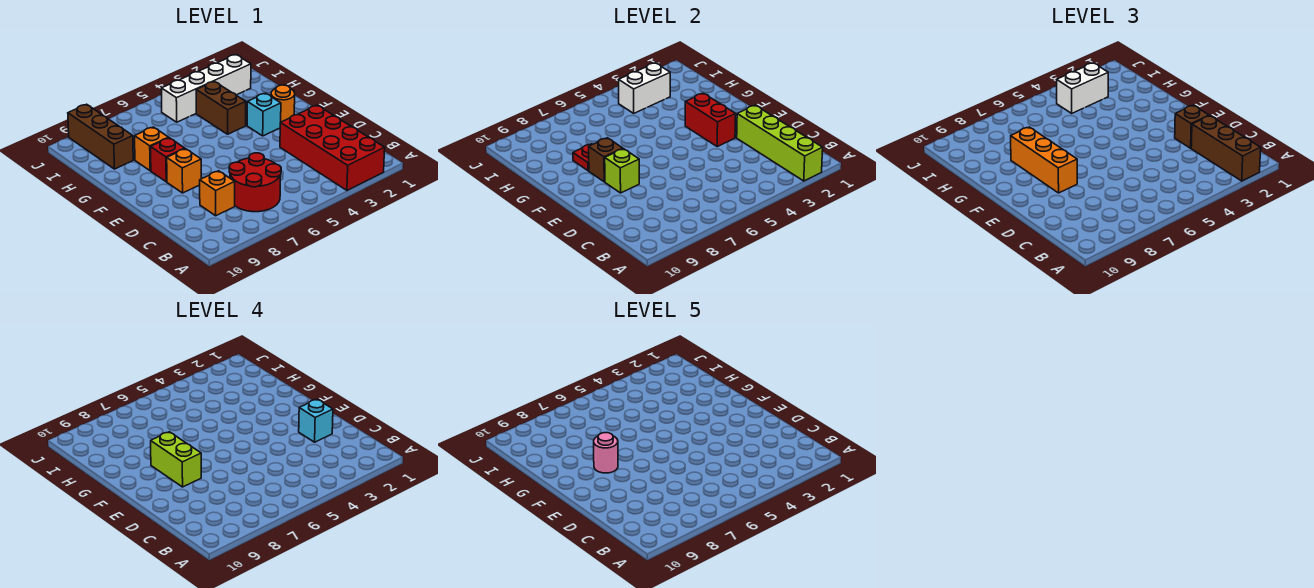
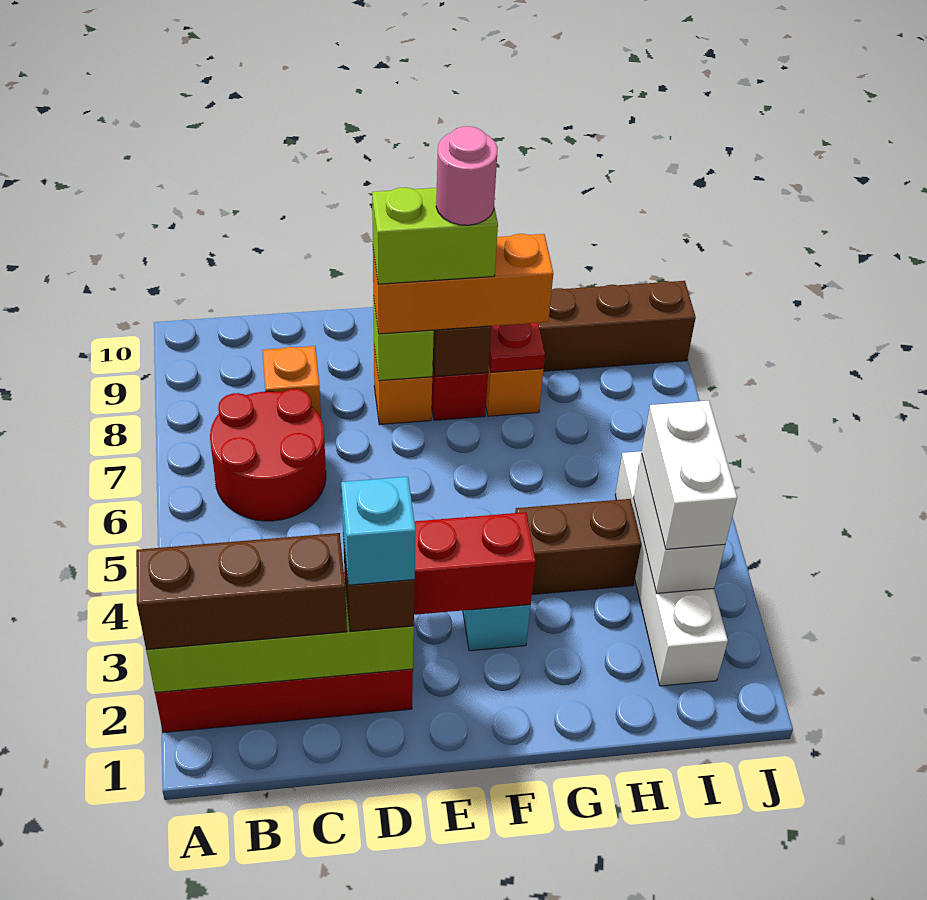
orange round brick F2 level 1 -> none

